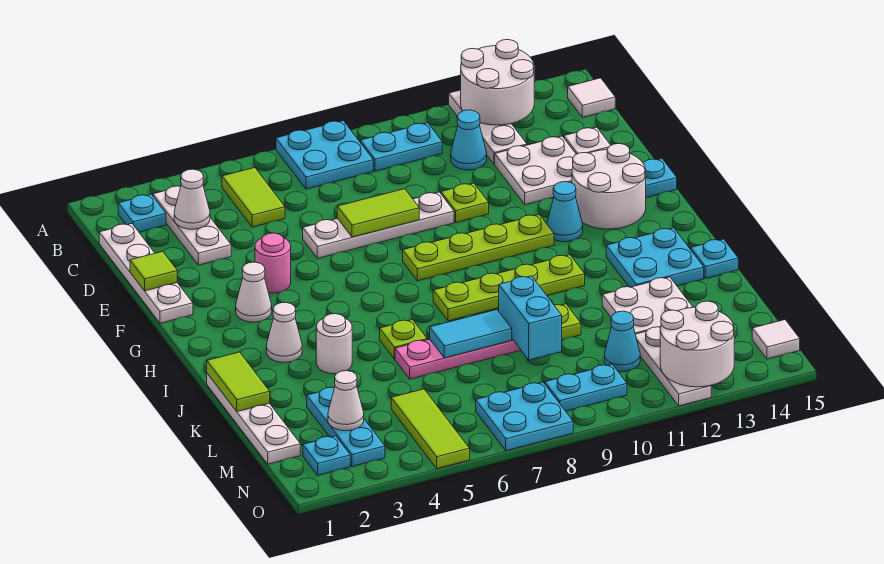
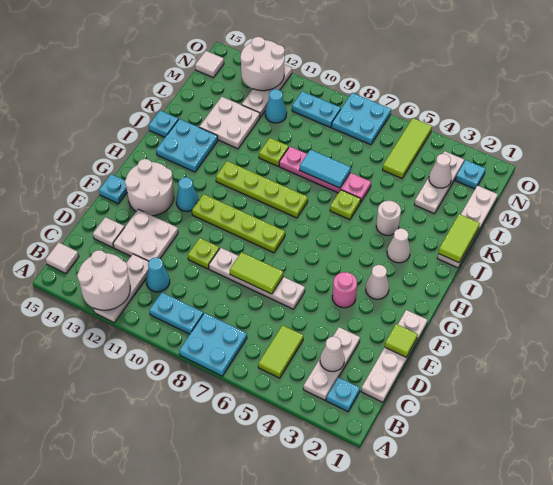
cyan brick K9:L9 level 2 -> none
cyan plate L3:N3 level 1 -> white plate L3:N3 level 1

